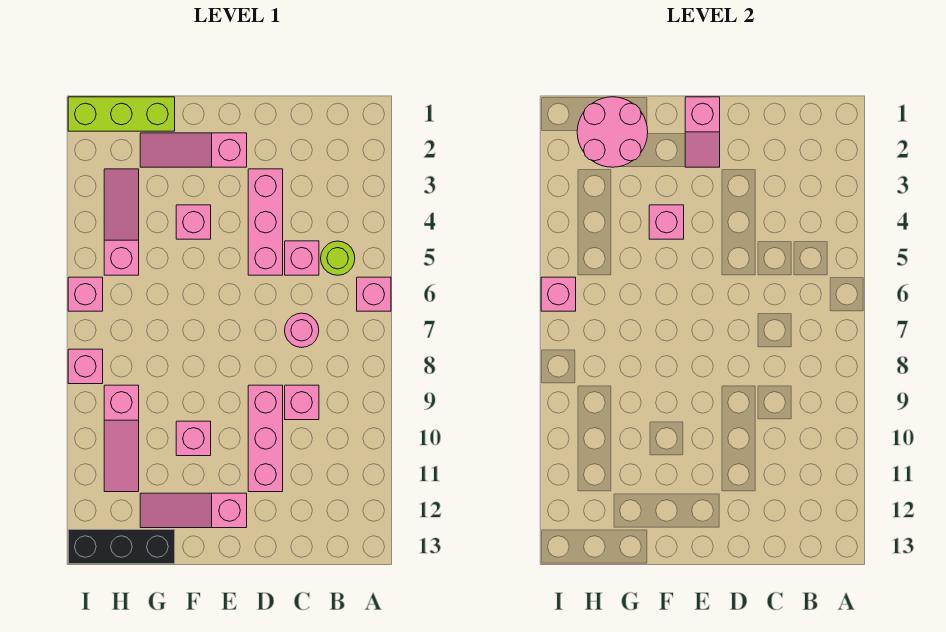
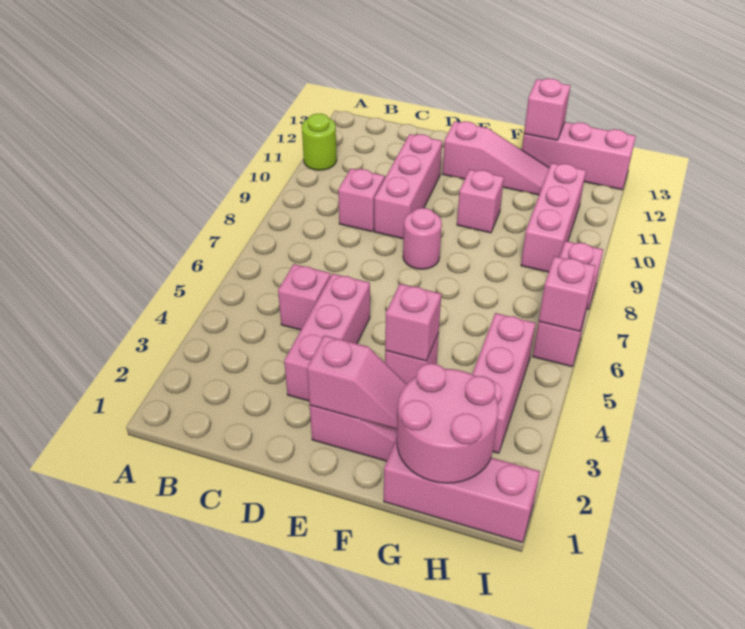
pink brick A6 level 1 -> pink brick G13 level 2
lime round brick B5 level 1 -> lime round brick A11 level 1
pink round brick C7 level 1 -> pink round brick E8 level 1
pink slope E1:E2 level 2 top 1 -> pink slope E2:F2 level 2 top E
lime brick G1:I1 level 1 -> pink brick G1:I1 level 1
black brick G13:I13 level 1 -> pink brick G13:I13 level 1
pink slope H3:H5 level 1 top 5 -> pink brick H3:H5 level 1
pink slope H9:H11 level 1 top 9 -> pink brick H9:H11 level 1

